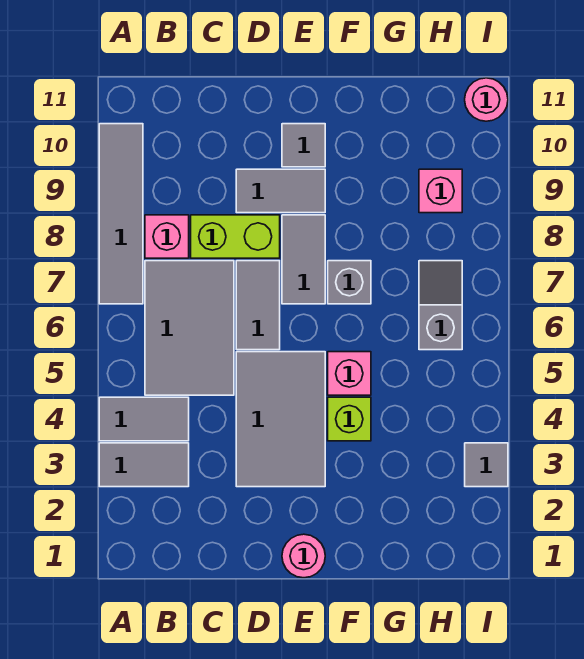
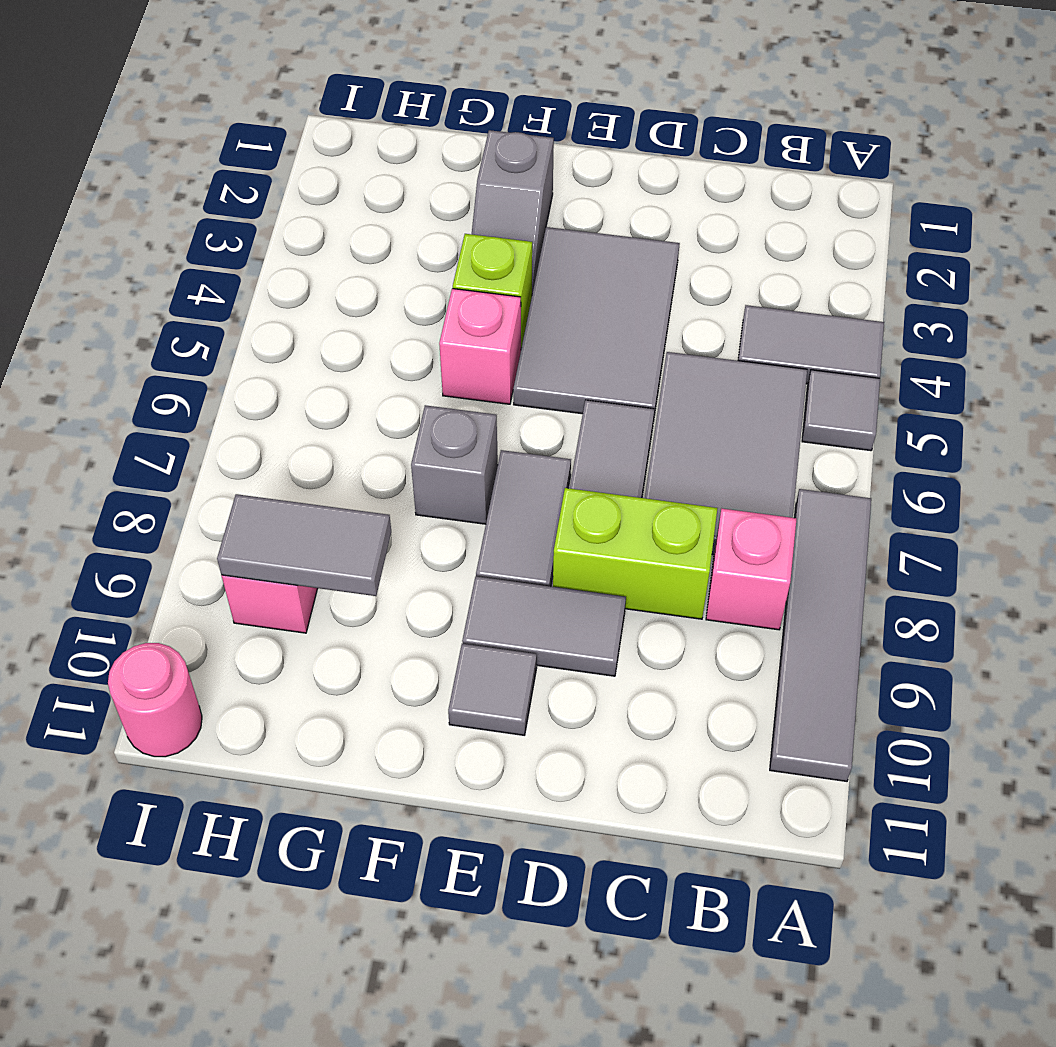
grey tile A3:B3 level 1 -> grey tile G9:H9 level 2
pink round brick E1 level 1 -> none
grey slope H6:H7 level 1 top 6 -> grey slope F2:F3 level 1 top 2
grey tile I3 level 1 -> grey tile A5 level 1

